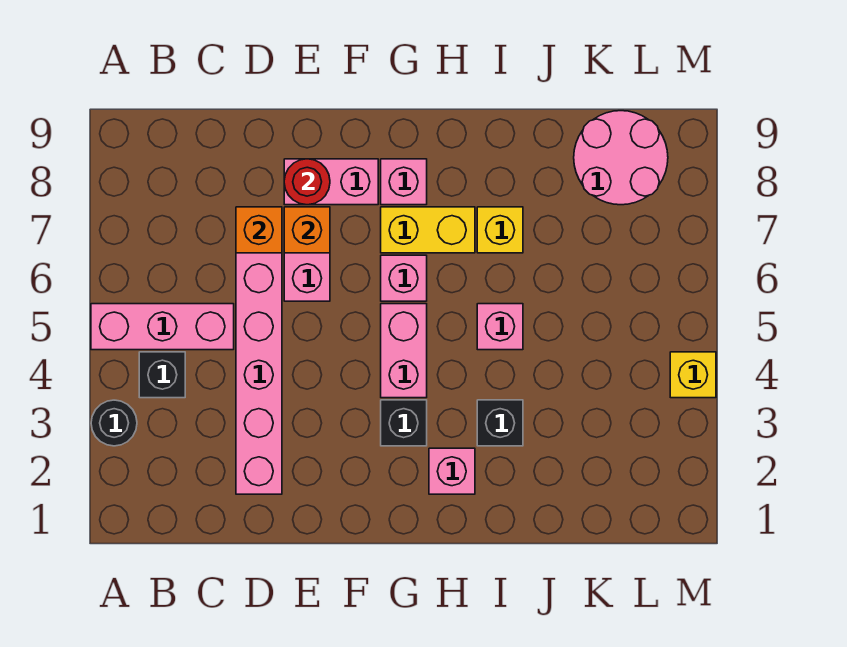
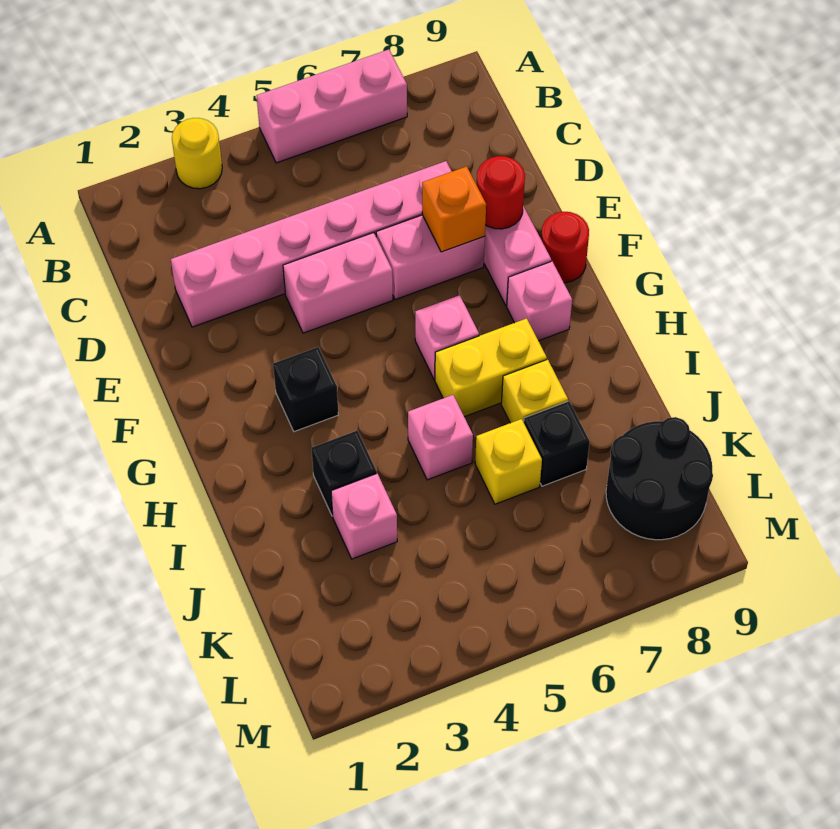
black round brick A3 level 1 -> yellow round brick A3 level 1
pink brick A5:C5 level 1 -> pink brick A5:A7 level 1
black brick B4 level 1 -> black brick J7 level 1
orange brick D7 level 2 -> none
none -> red round brick F9 level 1
pink brick G4:G5 level 1 -> pink brick E4:E5 level 1
yellow brick G7:H7 level 1 -> yellow brick H6:H7 level 1
pink brick H2 level 1 -> pink brick J3 level 1
pink round brick K8:L9 level 1 -> black round brick K8:L9 level 1
yellow brick M4 level 1 -> yellow brick J6 level 1

